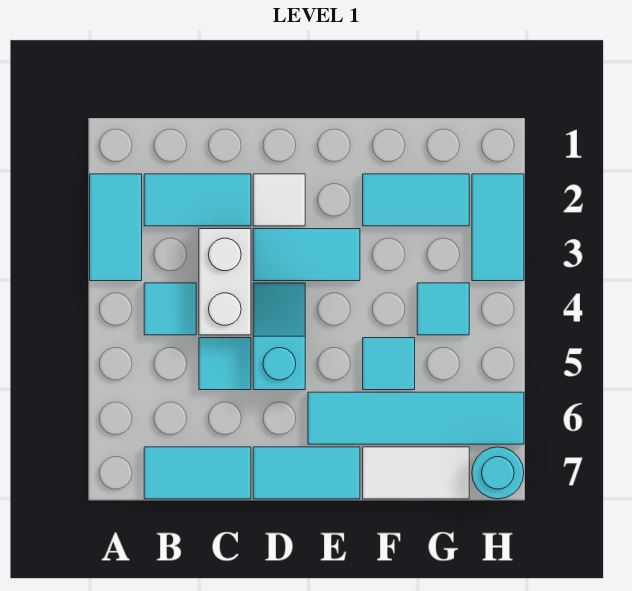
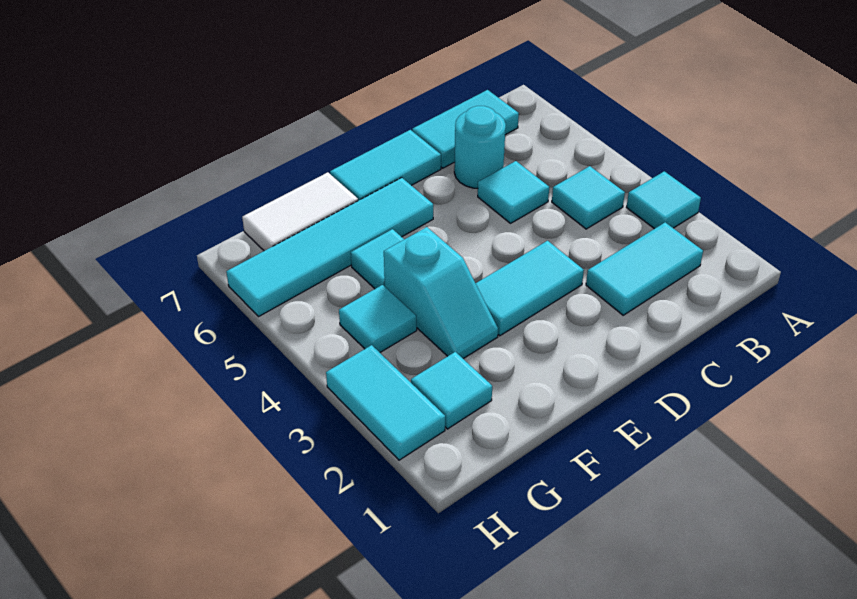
cyan tile A2:A3 level 1 -> cyan tile A3 level 1
white brick C3:C4 level 1 -> none
white tile D2 level 1 -> none
cyan slope D4:D5 level 1 top 5 -> cyan slope F3:F4 level 1 top 4
cyan tile F2:G2 level 1 -> cyan tile G2 level 1
cyan round brick H7 level 1 -> cyan round brick C6 level 1

